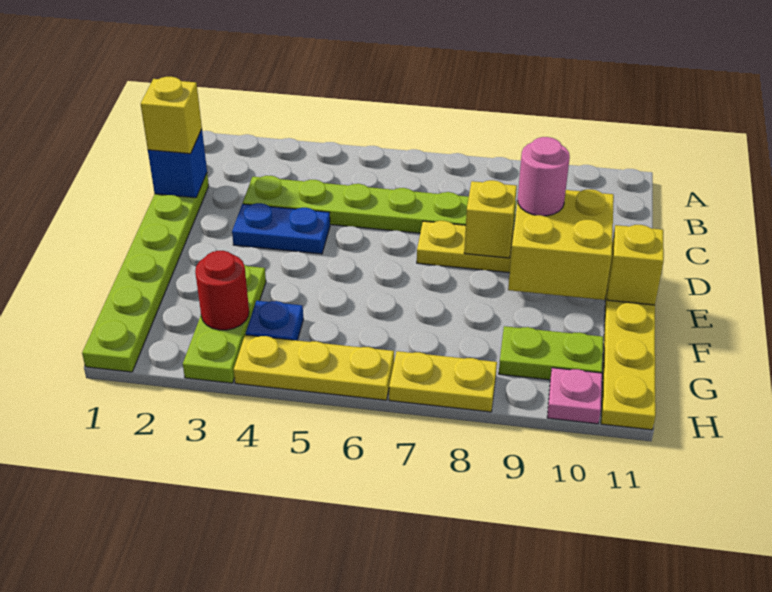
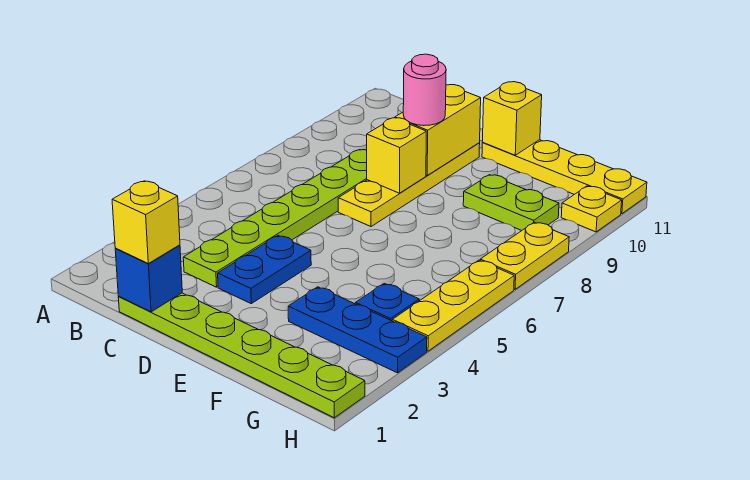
yellow brick D9:E10 level 2 -> yellow brick D9:D10 level 2
lime plate F3:H3 level 1 -> blue plate F3:H3 level 1
red round brick G3 level 2 -> none
lime plate G9:G10 level 1 -> lime plate F9:G9 level 1
pink plate H10 level 1 -> yellow plate H10 level 1

